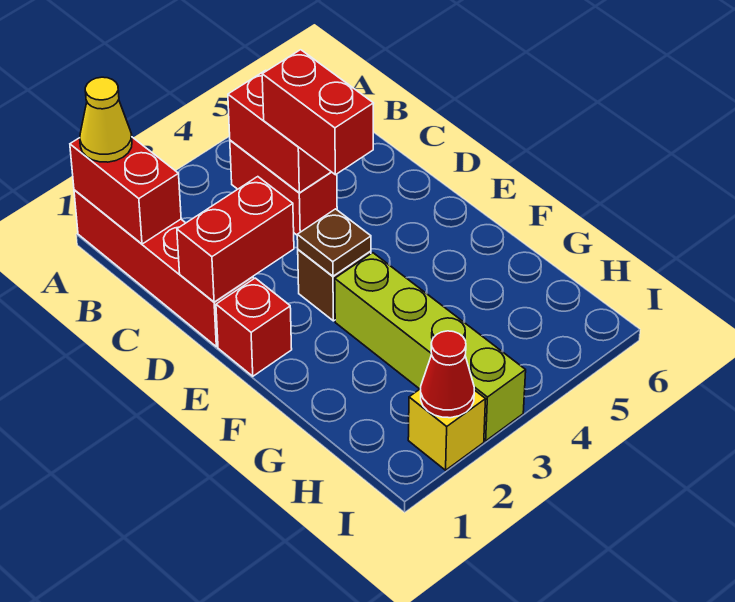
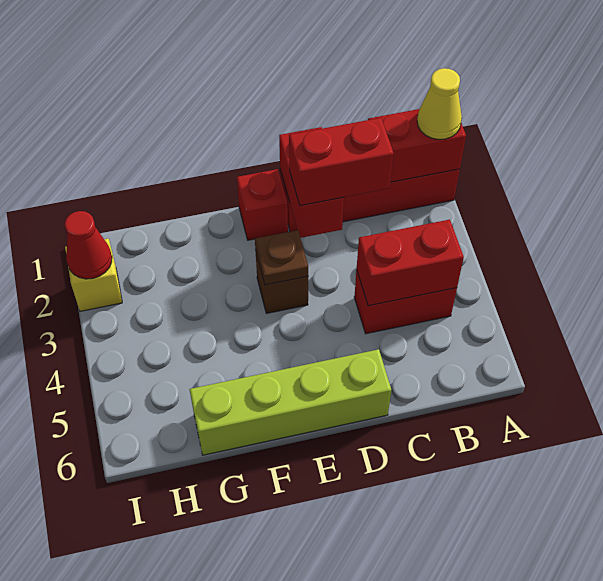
red brick C4:D4 level 3 -> red brick C2:D2 level 3
lime brick F3:I3 level 1 -> lime brick D6:G6 level 1

